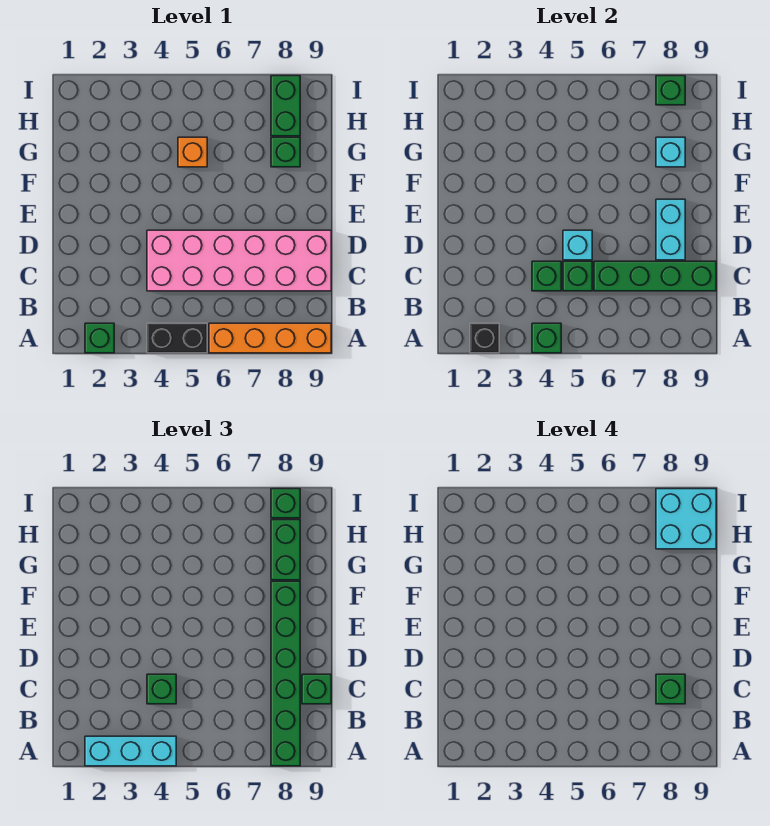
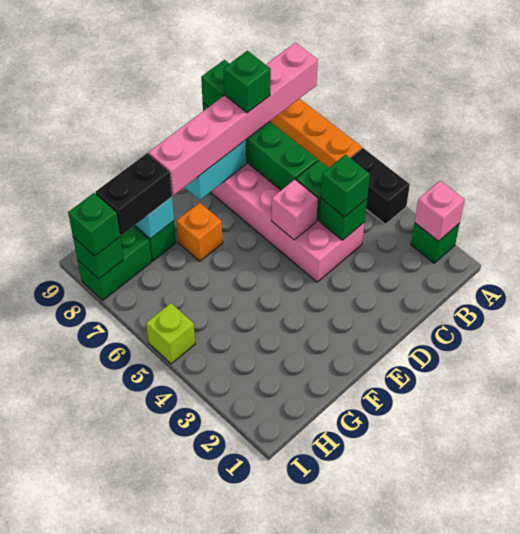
black brick A2 level 2 -> pink brick A2 level 2
cyan brick A2:A4 level 3 -> none
green brick A4 level 2 -> none
green brick A8:F8 level 3 -> pink brick A8:F8 level 3
cyan brick D5 level 2 -> pink brick D5 level 2
orange brick G5 level 1 -> orange brick F7 level 1
green brick G8:H8 level 3 -> black brick G8:H8 level 3
cyan brick H8:I9 level 4 -> none
none -> lime brick I5 level 1

